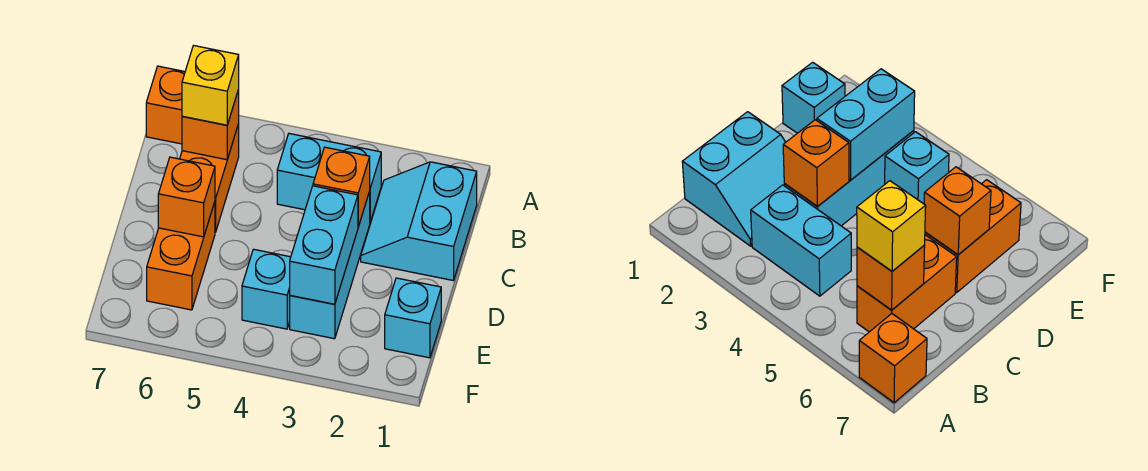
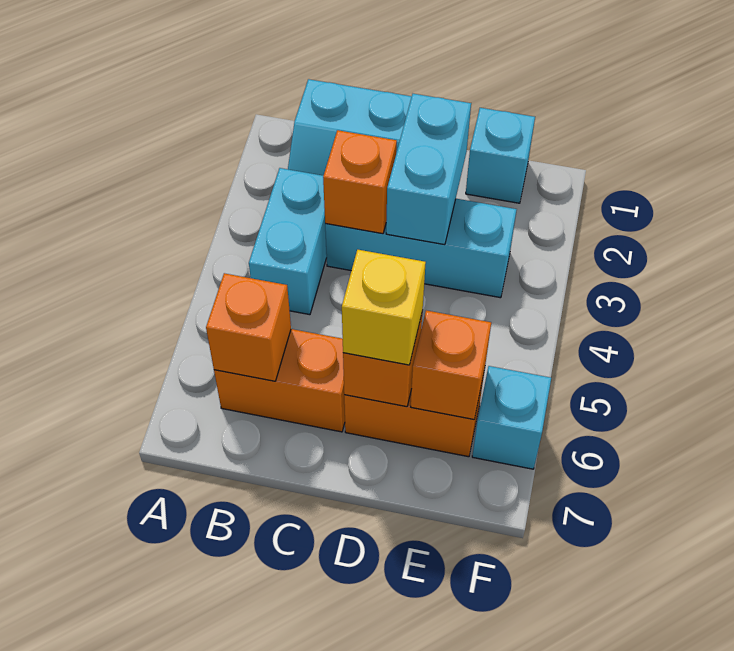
orange brick A7 level 1 -> orange brick E6 level 2
yellow brick B6 level 3 -> yellow brick D6 level 3
cyan brick D3:E3 level 2 -> cyan brick D2:D3 level 2
cyan brick E4 level 1 -> cyan brick F6 level 1

